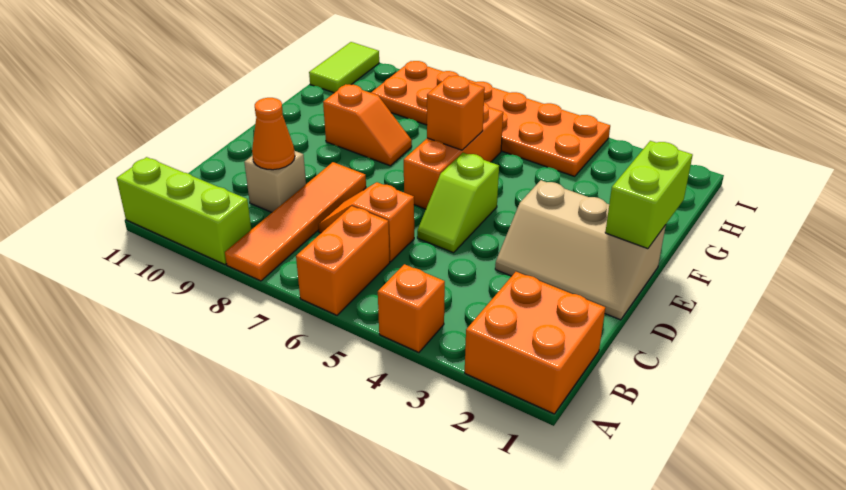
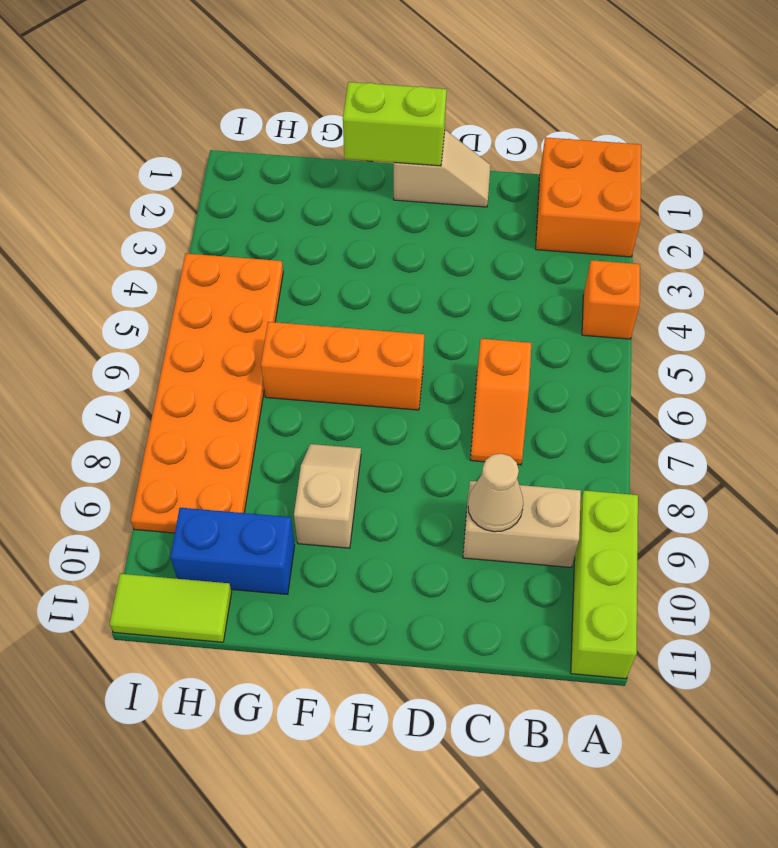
orange brick A6:B6 level 1 -> none
orange tile A8:D8 level 1 -> none
tan brick C9 level 1 -> tan brick B9:C9 level 1
orange cone C9 level 2 -> tan cone C9 level 2
tan slope D1:E3 level 1 top E -> tan slope D1:E1 level 1 top E
lime slope D5:E5 level 1 top E -> none
orange brick F6 level 2 -> none
orange slope F8:F9 level 1 top 9 -> tan slope F8:F9 level 1 top 9
none -> blue brick G10:H10 level 1

